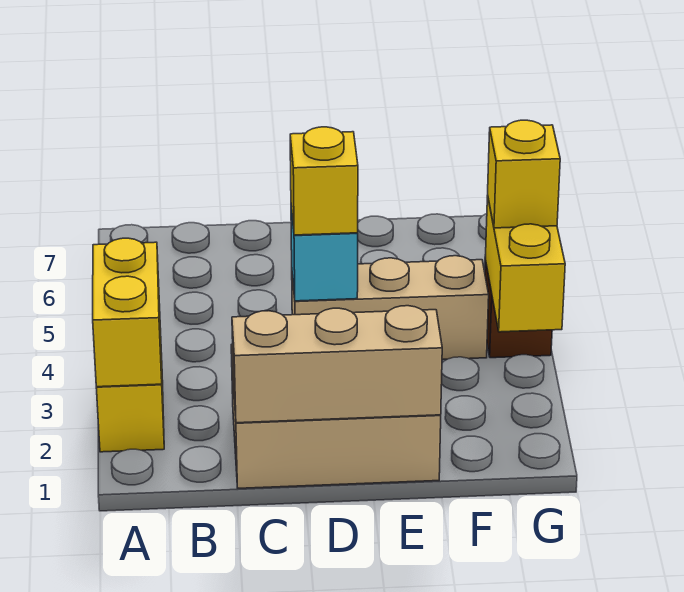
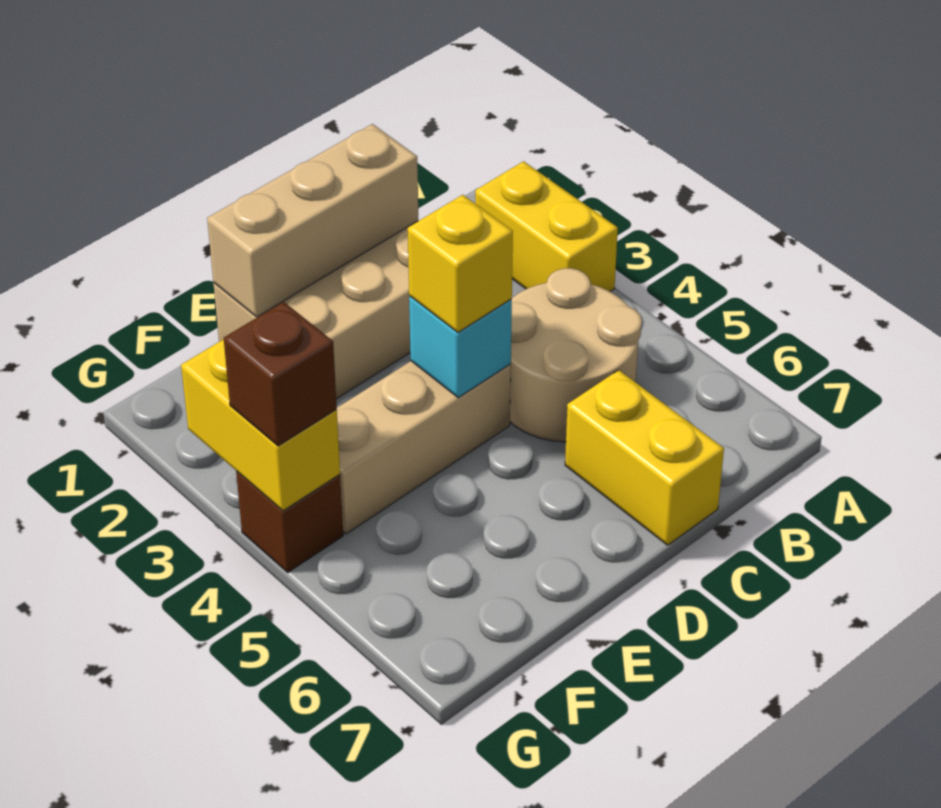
yellow brick A2:A3 level 2 -> yellow brick C6:C7 level 1
none -> tan round brick B4:C5 level 1
yellow brick G4 level 3 -> brown brick G4 level 3

